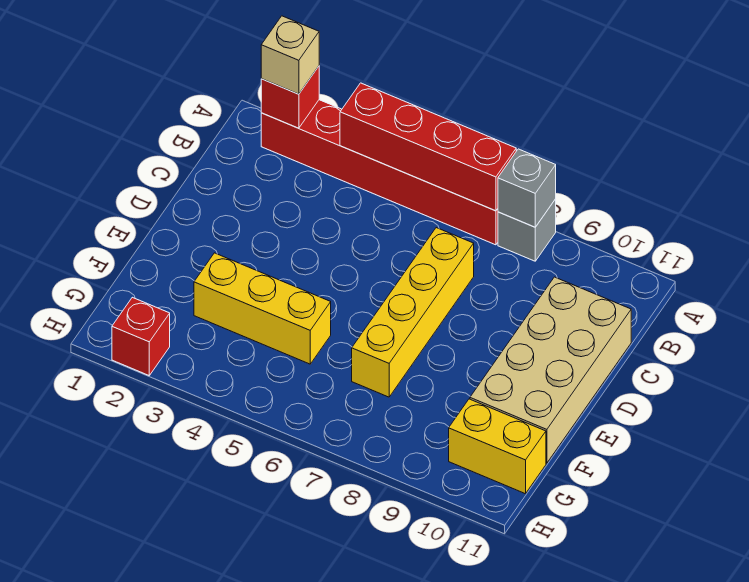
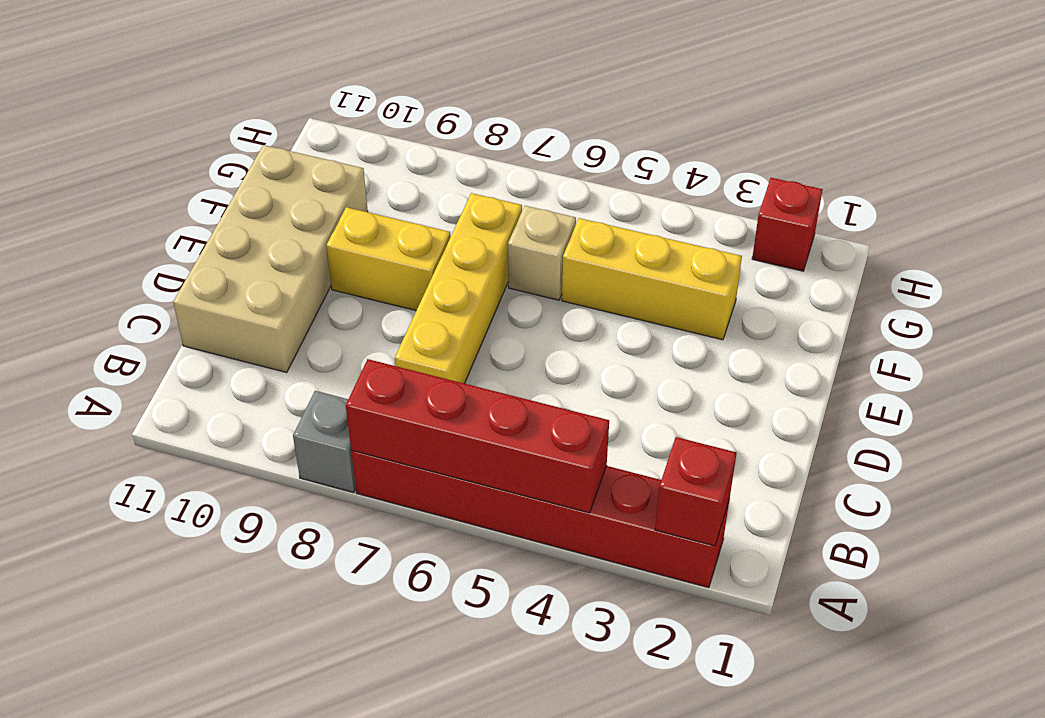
tan brick A2 level 3 -> tan brick F6 level 1
grey brick A8 level 2 -> none
yellow brick G10:G11 level 1 -> yellow brick E8:E9 level 1

